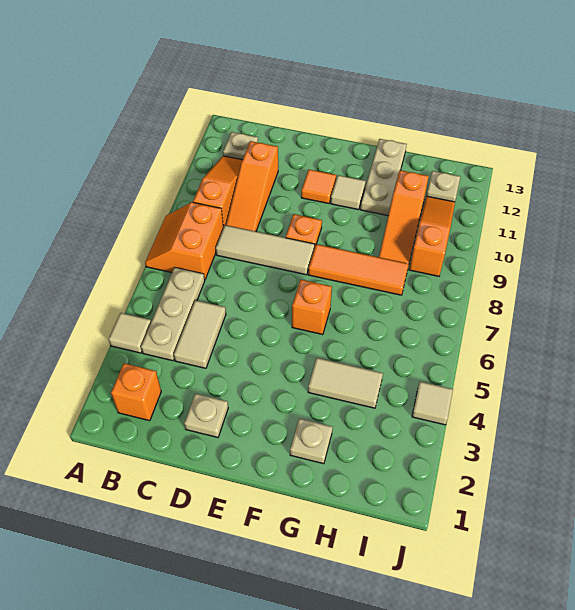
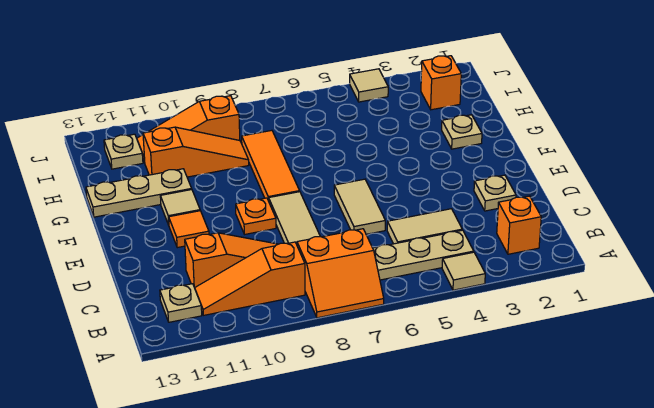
orange brick F6 level 1 -> orange brick I2 level 1
tan tile G4:H4 level 1 -> tan tile D6:E6 level 1

